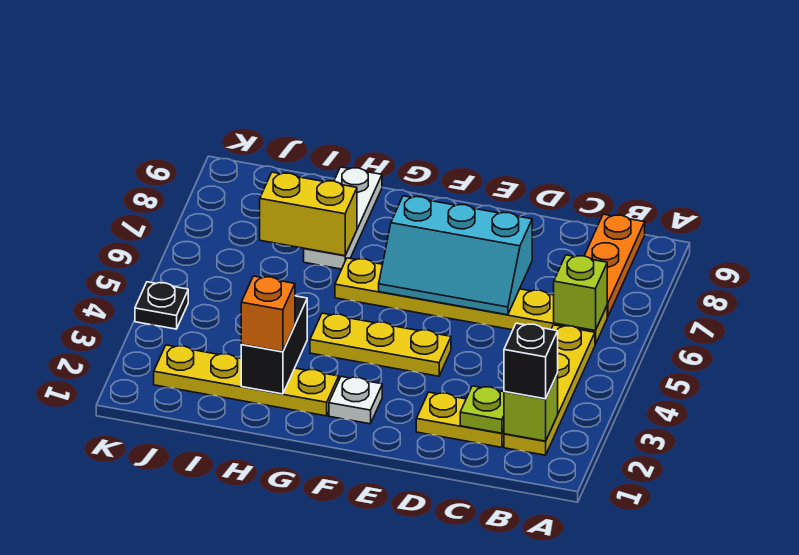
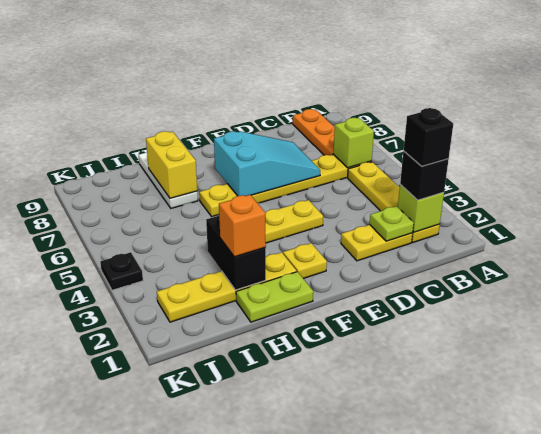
none -> black brick B2 level 4
cyan slope D6:F7 level 2 top 7 -> cyan slope D6:F7 level 2 top F
white plate F2 level 1 -> yellow plate F2 level 1
none -> lime plate G1:H1 level 1
yellow brick H7:I7 level 2 -> yellow brick H7:H8 level 2

